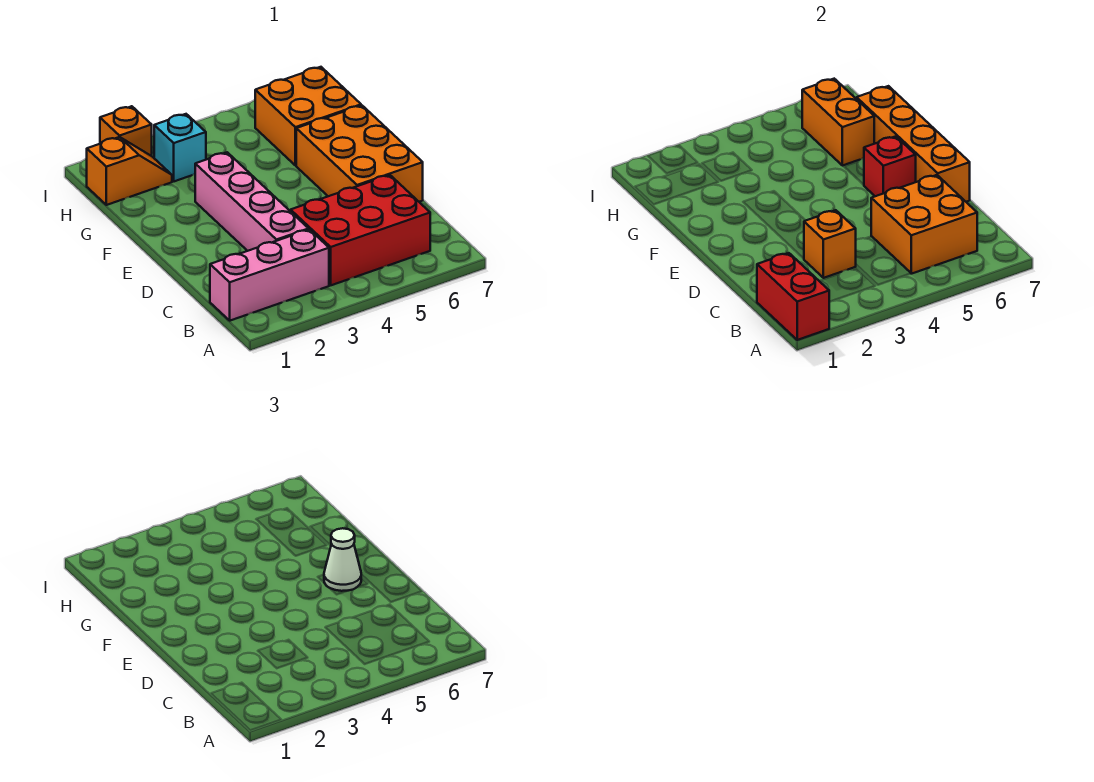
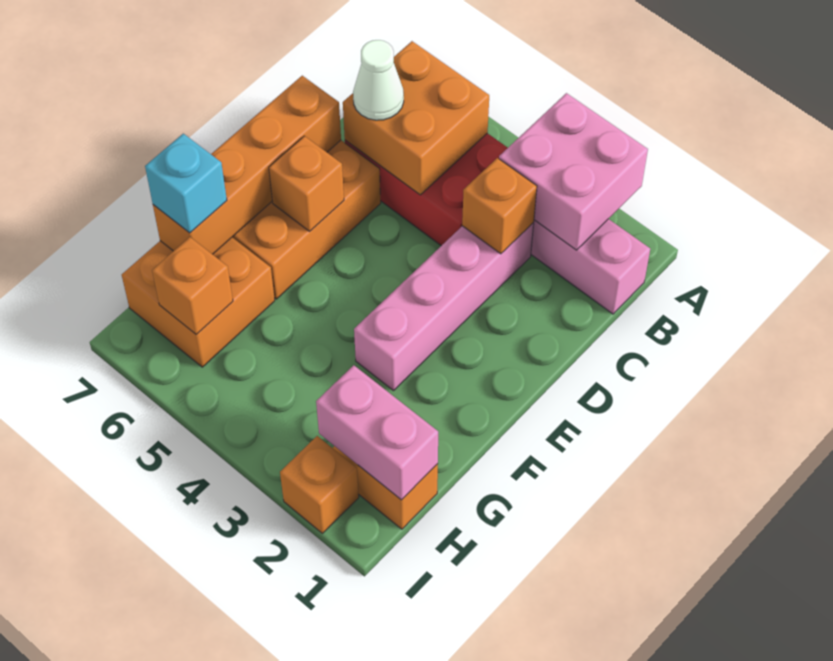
red brick A1:B1 level 2 -> none
none -> pink brick A2:B3 level 2
red brick E6 level 2 -> orange brick E6 level 2
white cone E6 level 3 -> white cone C6 level 3
orange brick G6:H6 level 2 -> orange brick H6 level 2
none -> pink brick H1:H2 level 2
cyan brick H3 level 1 -> cyan brick G7 level 3

